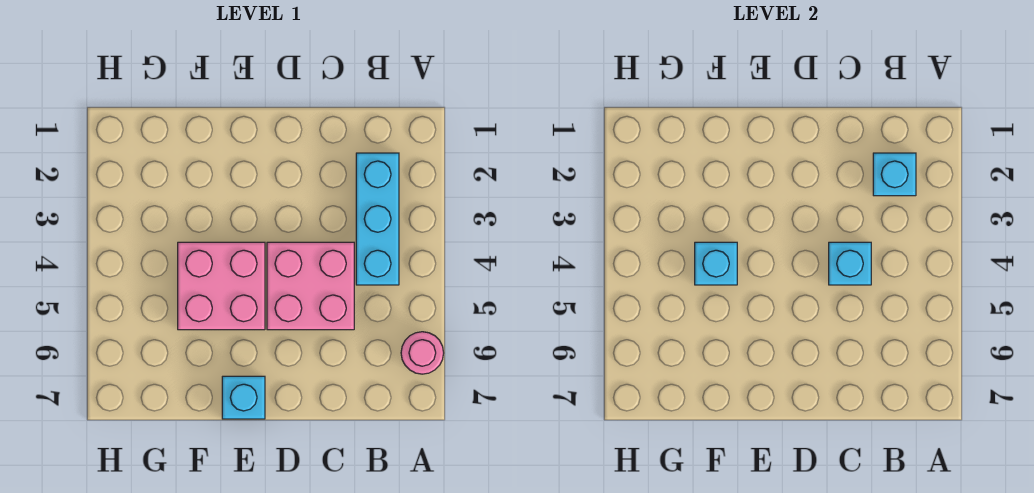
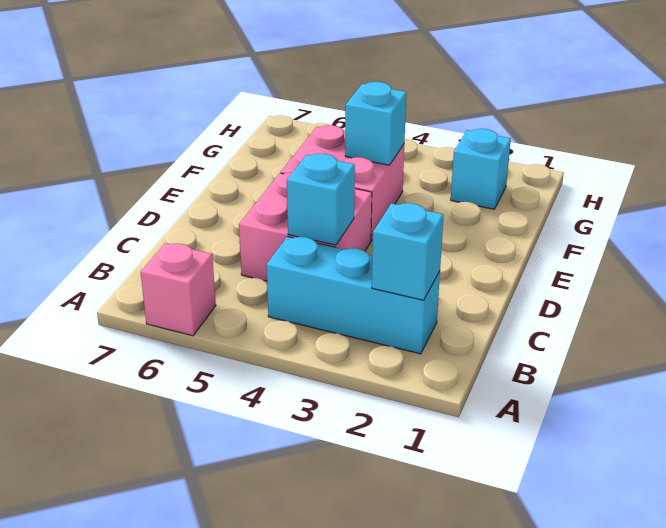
pink round brick A6 level 1 -> pink brick A6 level 1
cyan brick E7 level 1 -> cyan brick G2 level 1

